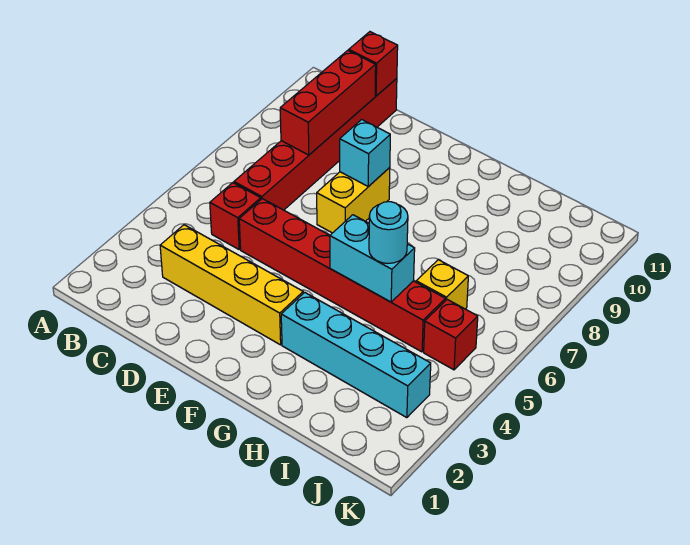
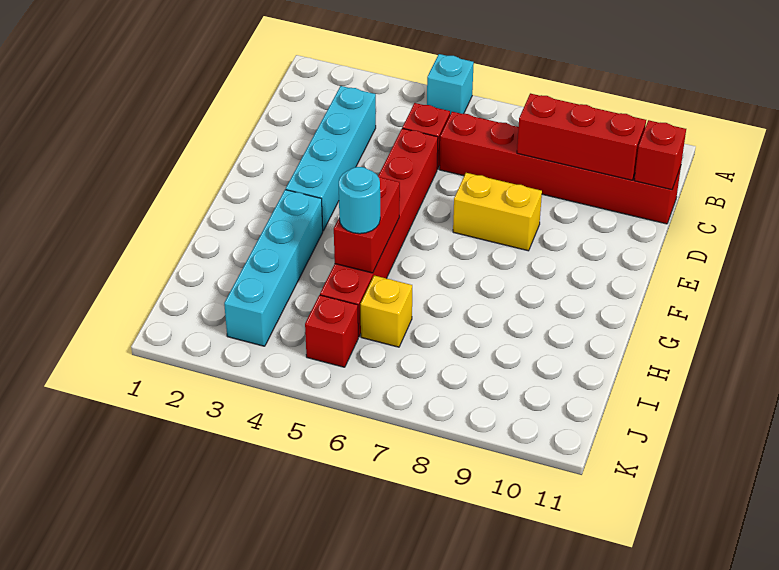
yellow brick C3:F3 level 1 -> cyan brick C3:F3 level 1
cyan brick E8 level 2 -> cyan brick A5 level 1
cyan brick G5:H5 level 2 -> red brick G5:H5 level 2

